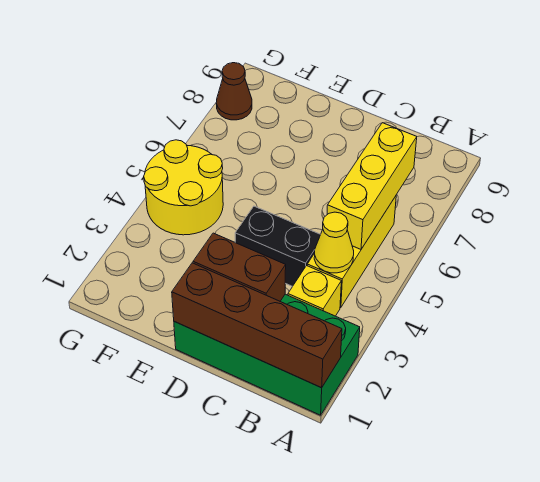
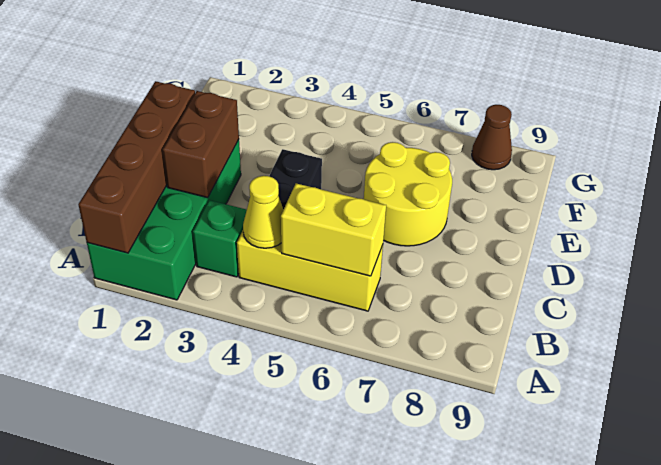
yellow brick B3 level 1 -> green brick B3 level 1
yellow brick B5:B7 level 2 -> yellow brick B5:B6 level 2
yellow round brick F4:G5 level 1 -> yellow round brick D6:E7 level 1

